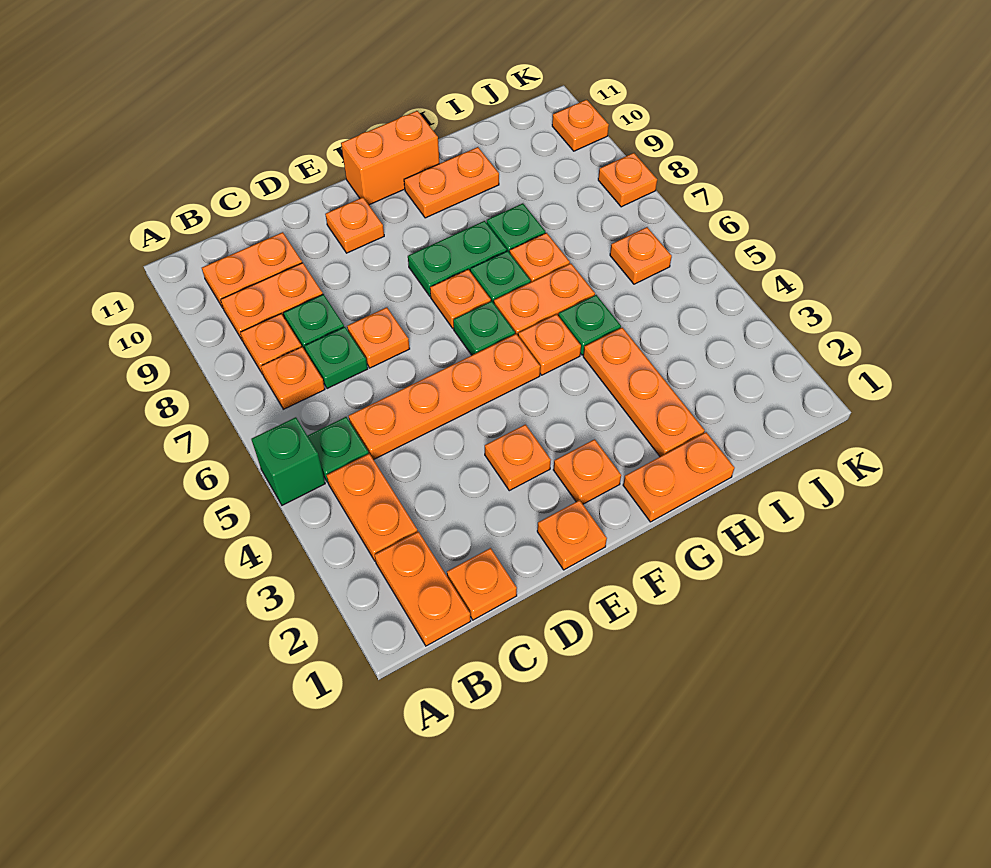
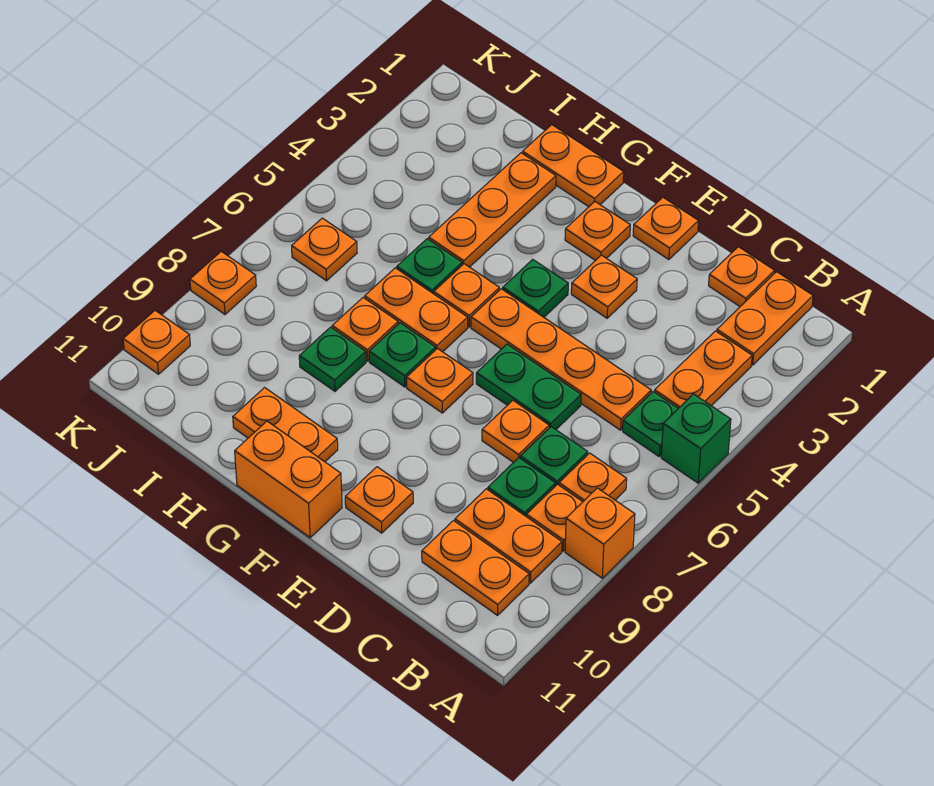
none -> orange brick A8 level 1
green plate F6 level 1 -> green plate F4 level 1
green plate F8:G8 level 1 -> green plate D6:E6 level 1

